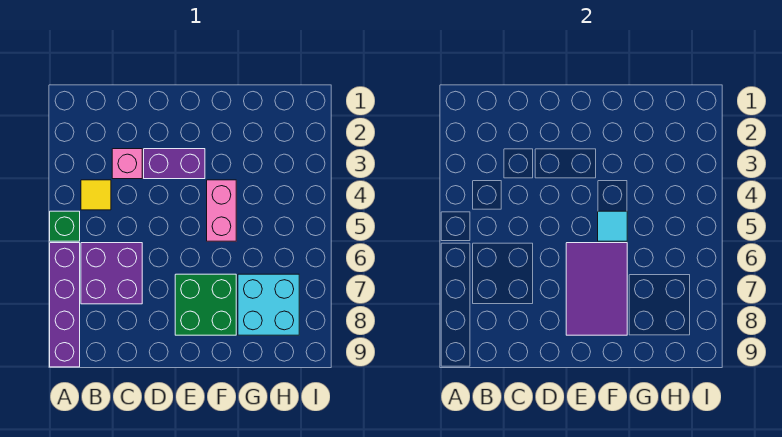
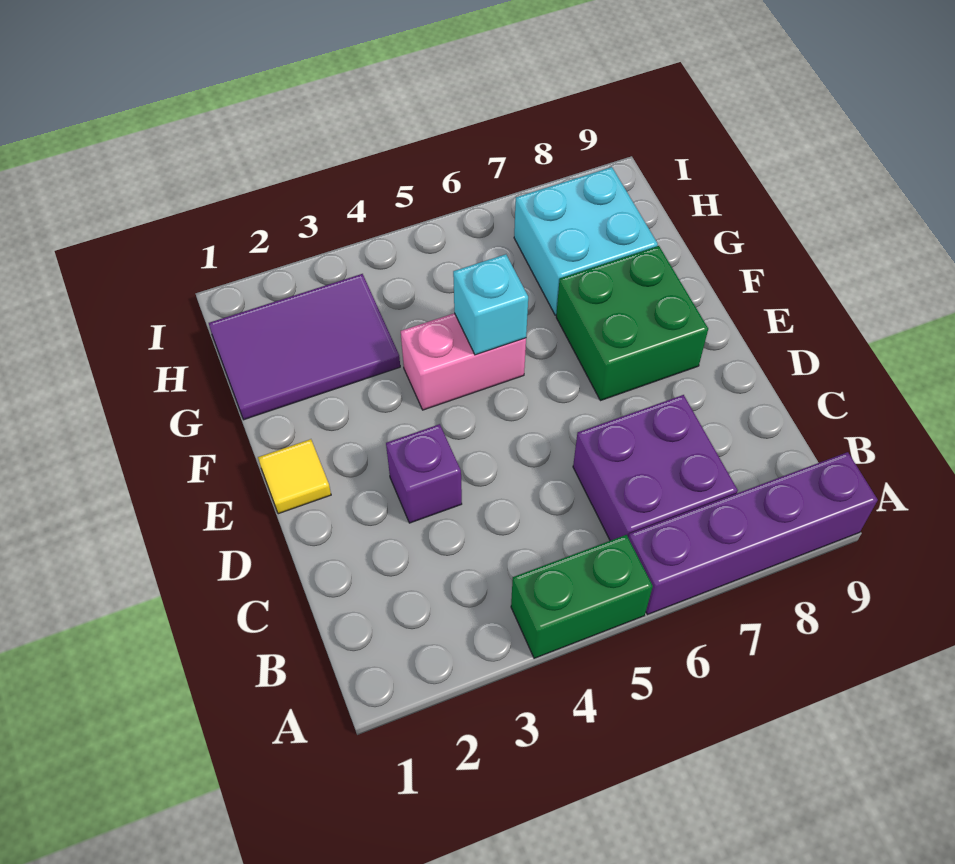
green brick A5 level 1 -> green brick A4:A5 level 1
yellow tile B4 level 1 -> yellow tile E1 level 1
pink brick C3 level 1 -> none
purple brick D3:E3 level 1 -> purple brick D3 level 1
purple tile E6:F8 level 2 -> purple tile G1:H3 level 1
cyan tile F5 level 2 -> cyan brick F5 level 2

